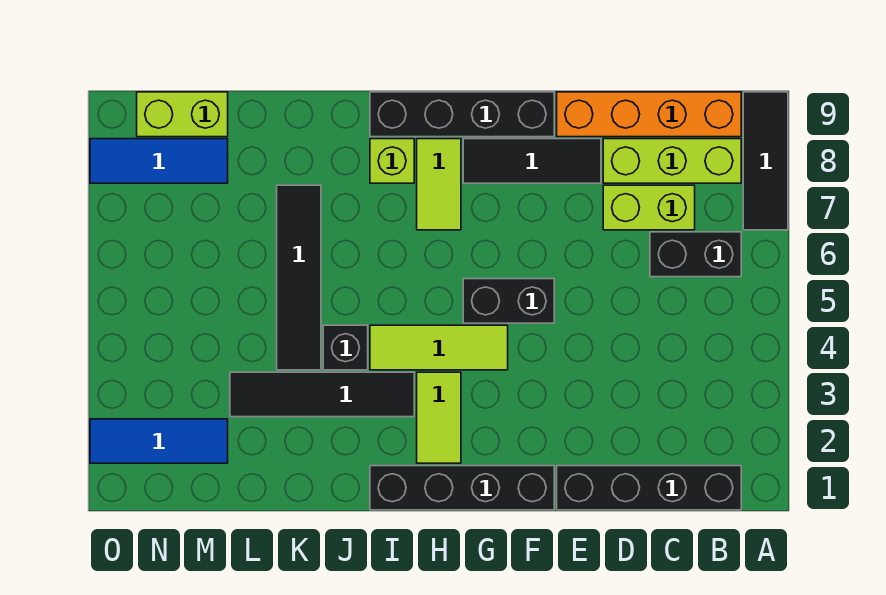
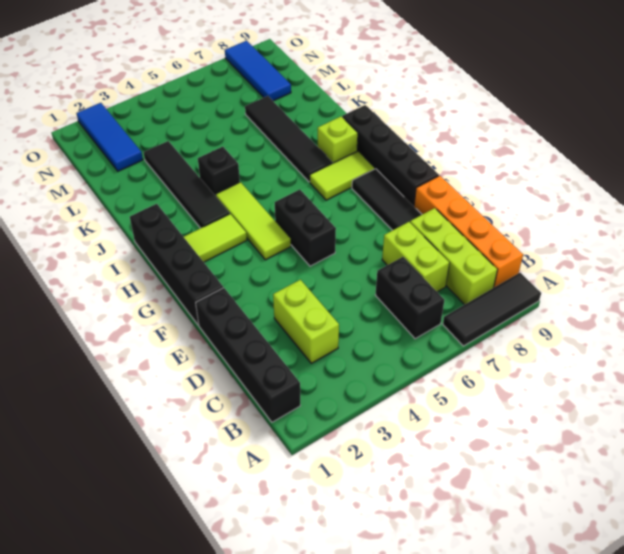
black tile K4:K7 level 1 -> black tile I7:L7 level 1
lime brick M9:N9 level 1 -> lime brick C3:D3 level 1

